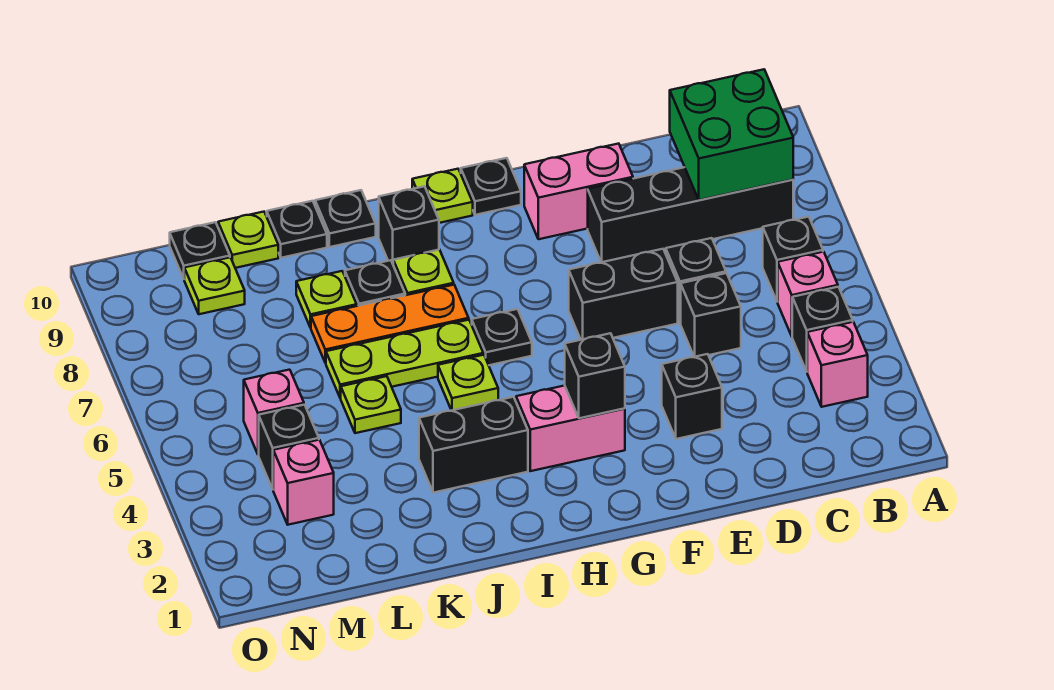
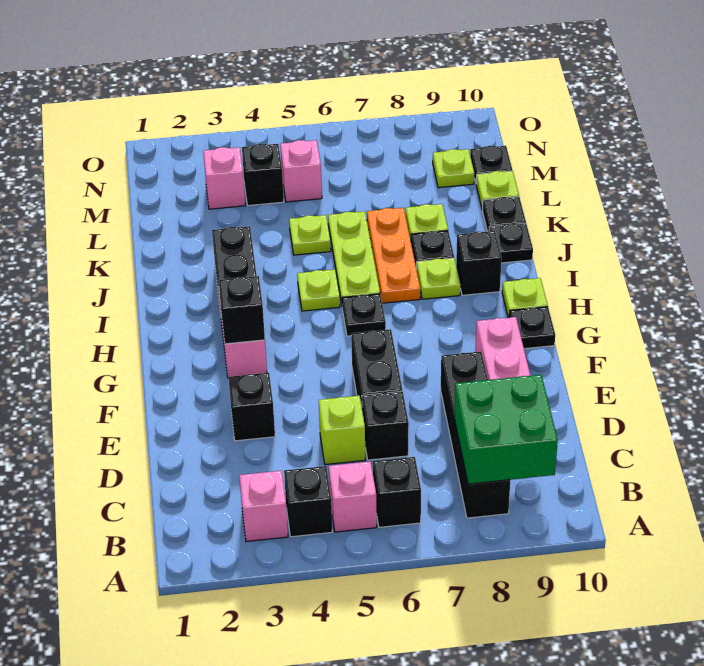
black brick D5 level 1 -> lime brick D5 level 1

